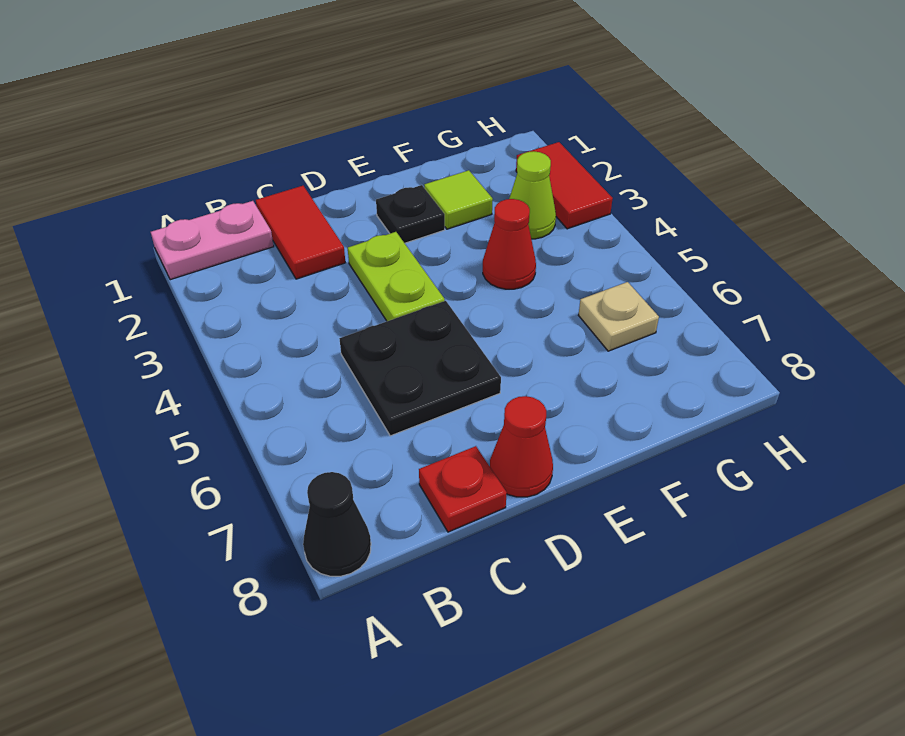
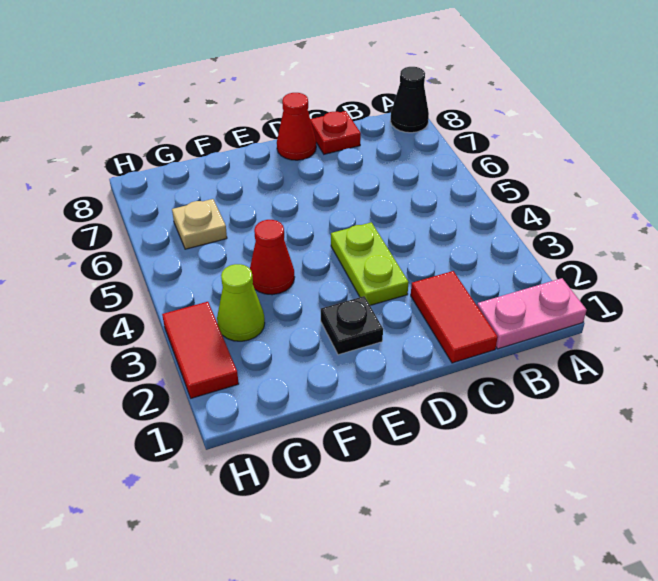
black plate C5:D6 level 1 -> none
lime tile F2 level 1 -> none

